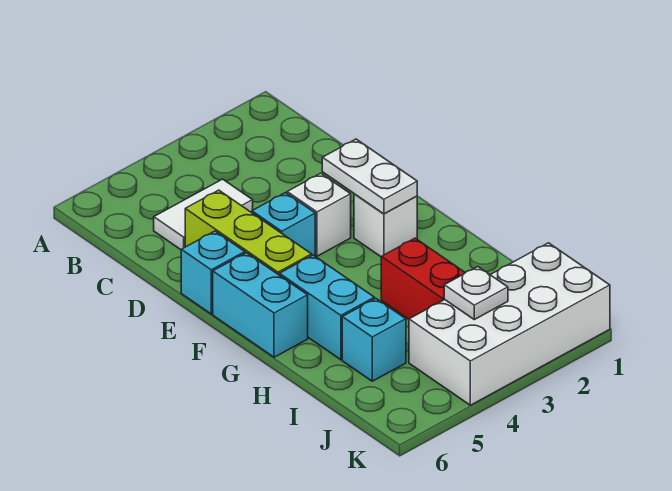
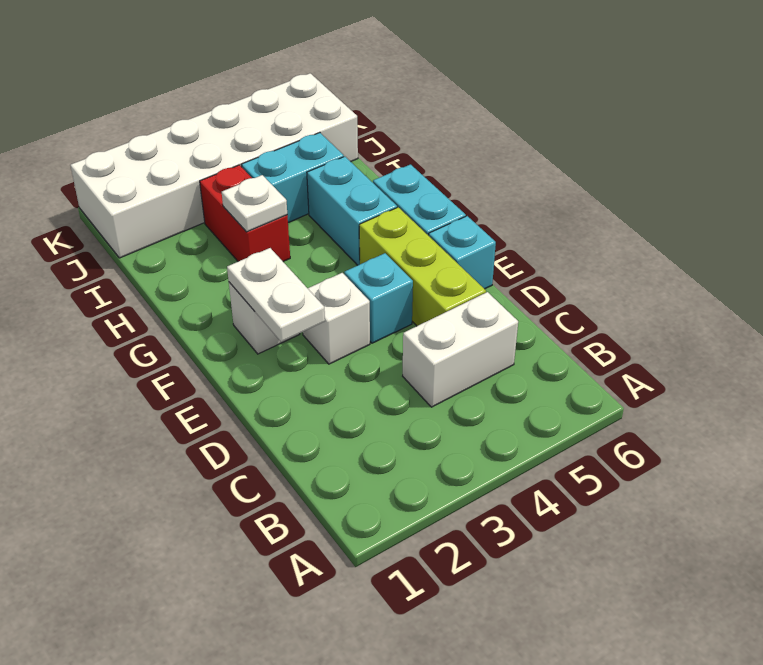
white tile C4:C5 level 1 -> white brick C4:C5 level 1
cyan brick I5 level 1 -> cyan brick I4:I5 level 1
white brick J1:K4 level 1 -> white brick J1:K6 level 1
white plate J3 level 2 -> white plate H3 level 2

